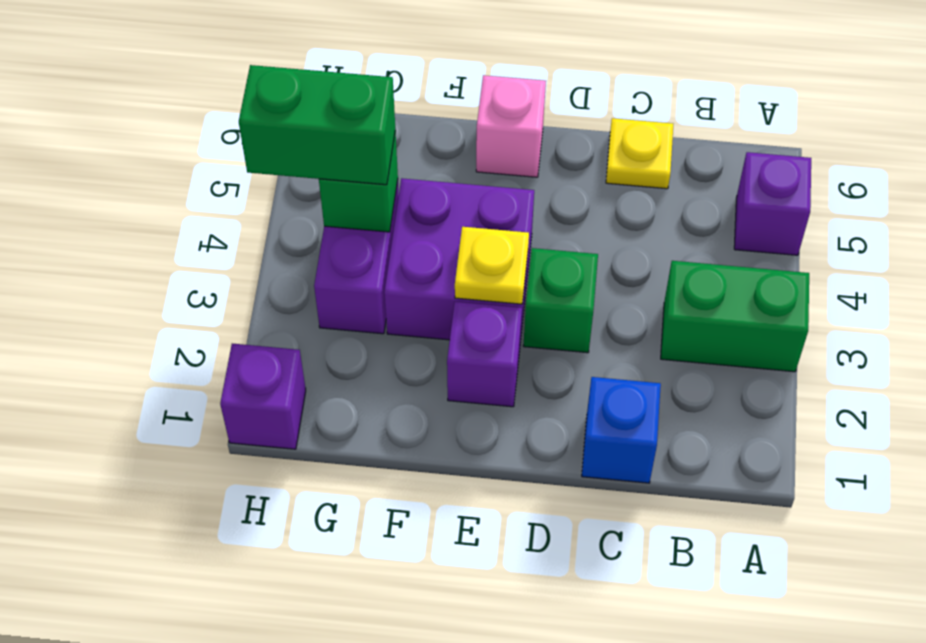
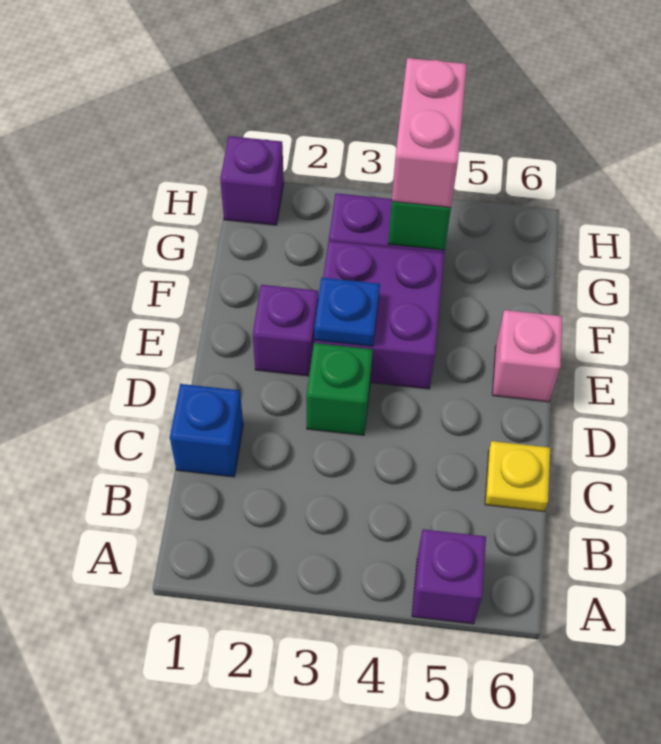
green brick A3:B3 level 1 -> none
yellow plate E3 level 2 -> blue plate E3 level 2
green brick G4:H4 level 3 -> pink brick G4:H4 level 3

